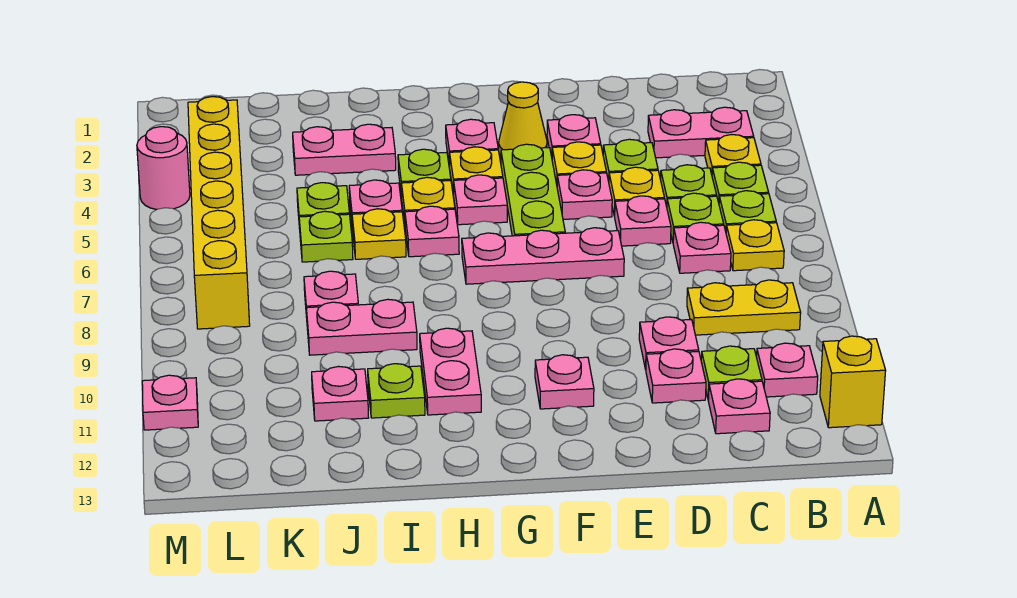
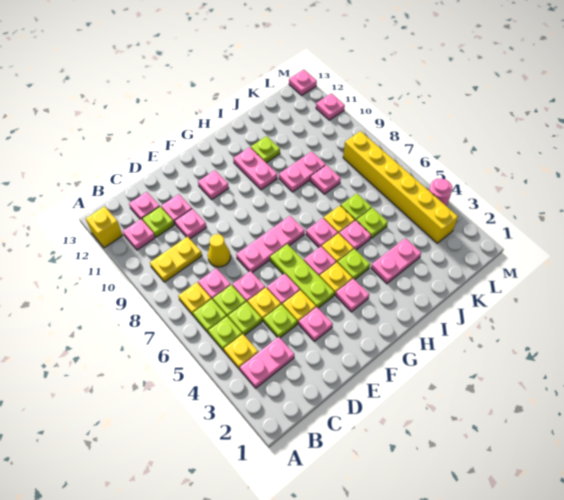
yellow cone F3 level 1 -> yellow cone D8 level 1
pink plate J11 level 1 -> pink plate M13 level 1

